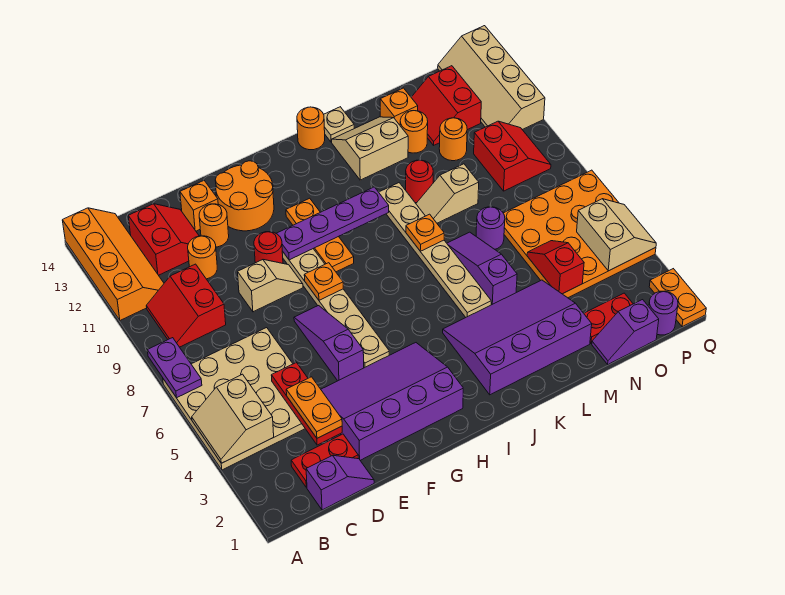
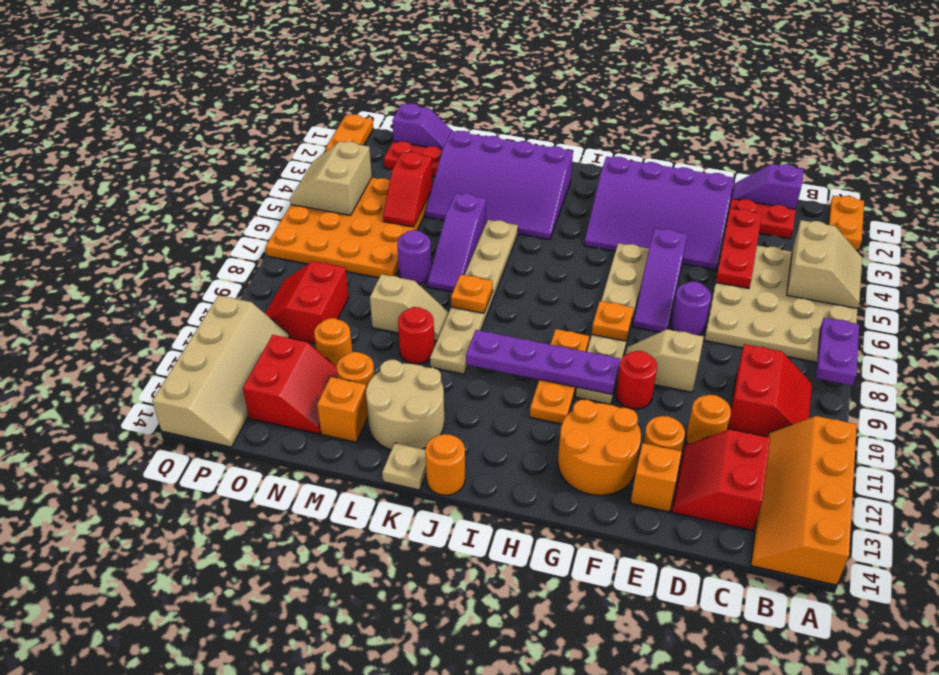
orange plate D3:D4 level 3 -> orange plate A1:A2 level 1
tan slope K12:L13 level 1 top 12 -> tan round brick K12:L13 level 1
purple round brick P1 level 1 -> purple round brick E7 level 1

